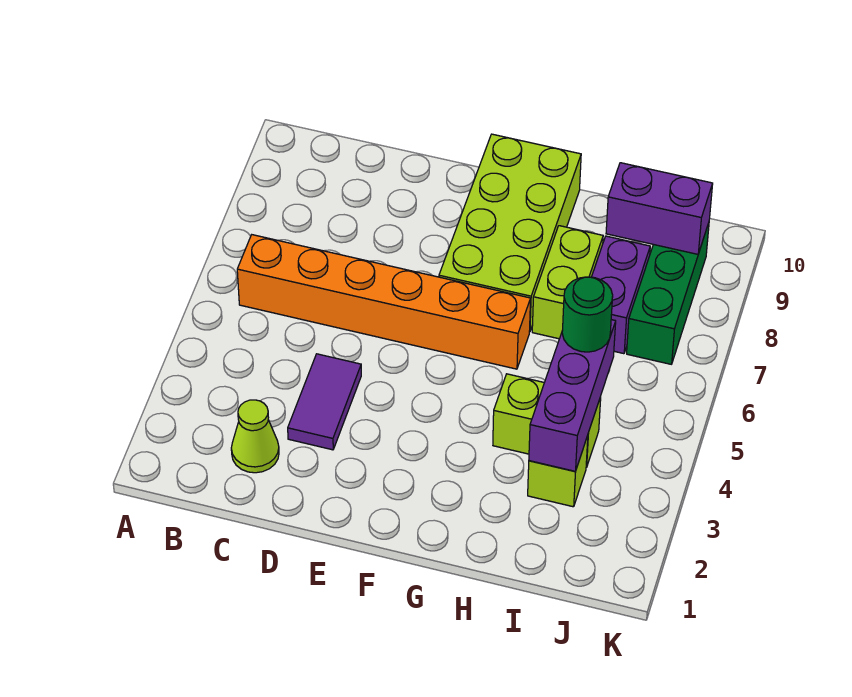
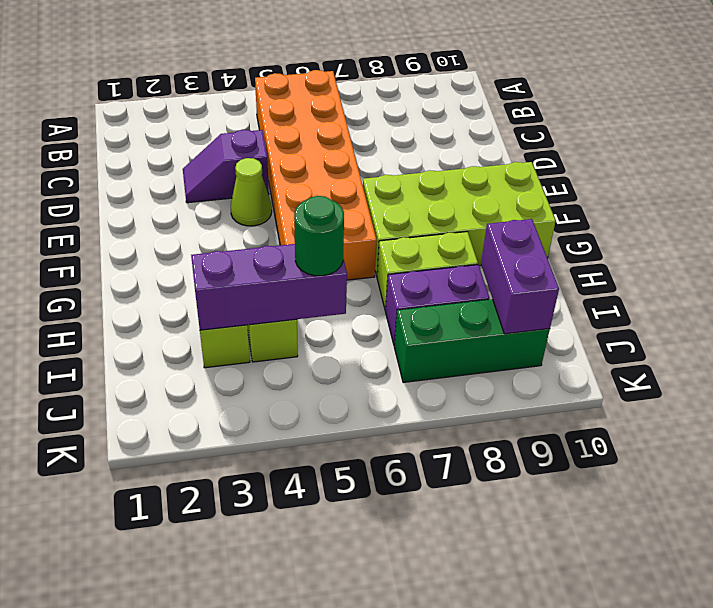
orange brick B6:G6 level 1 -> orange brick B5:G6 level 1
lime cone C2 level 1 -> lime cone E4 level 1
purple tile D3:D4 level 1 -> purple slope D3:D4 level 1 top 4

